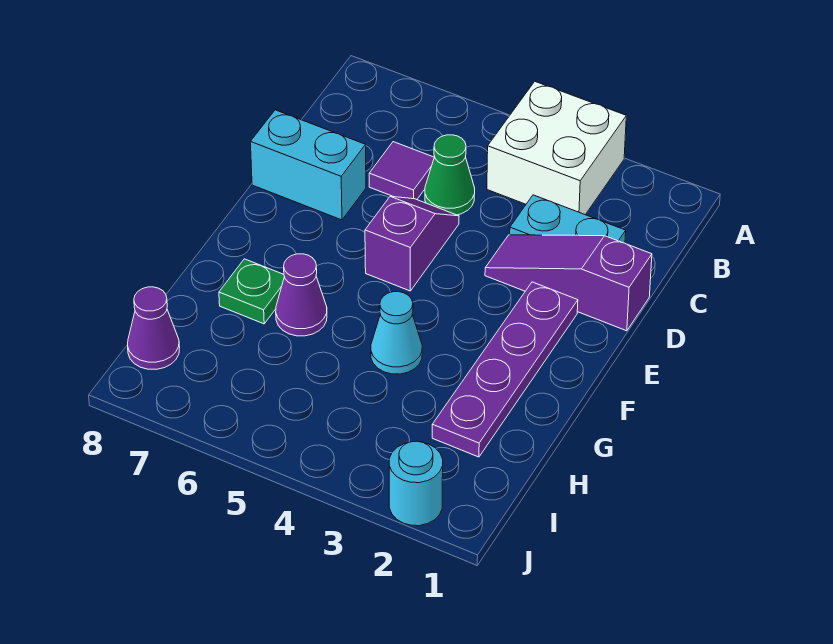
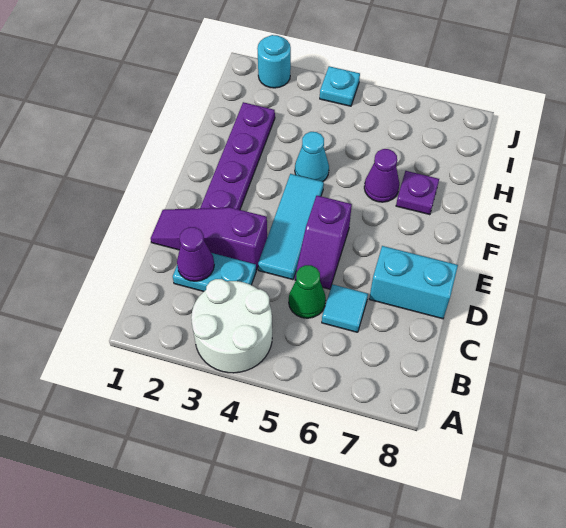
white brick A3:B4 level 1 -> white round brick A3:B4 level 1
purple tile C6 level 1 -> cyan tile C6 level 1
purple slope D1:D3 level 1 top 1 -> purple slope D1:D3 level 1 top 3
none -> cyan tile D4:F4 level 1
green plate G7 level 1 -> purple plate G7 level 1
purple cone I8 level 1 -> purple cone C2 level 2
none -> cyan plate J4 level 1

